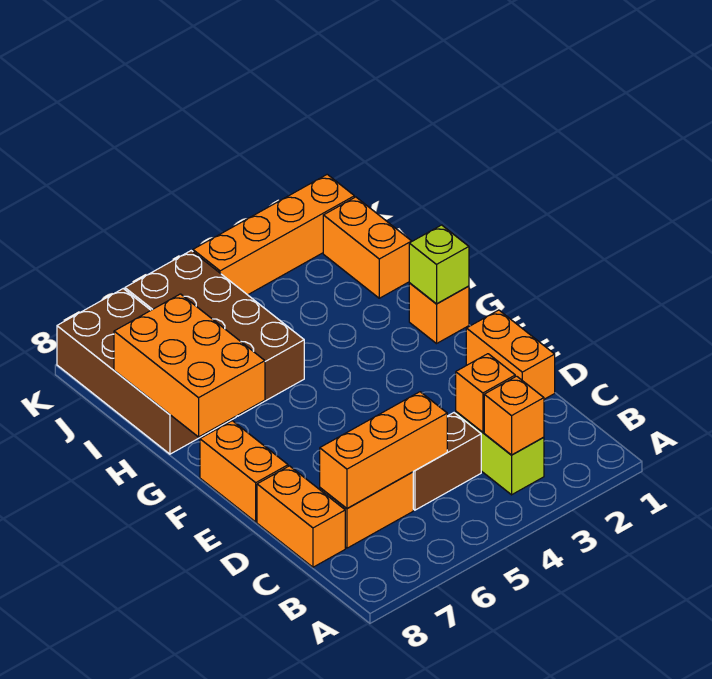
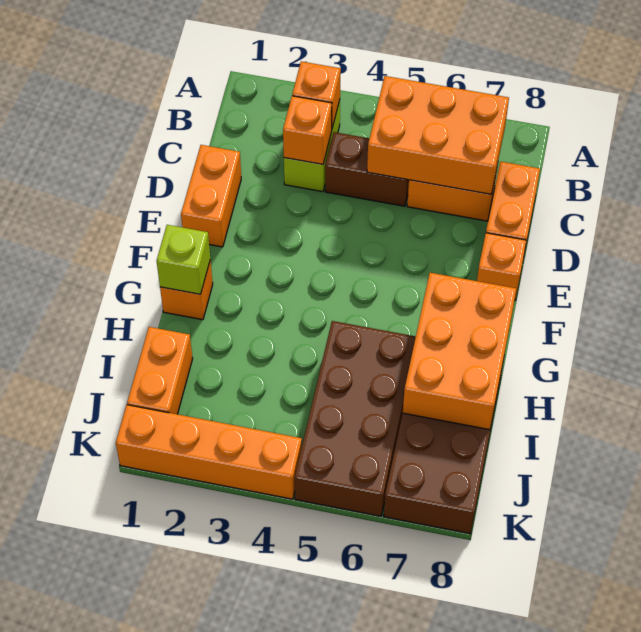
orange brick C5:C7 level 2 -> orange brick B5:C7 level 2
orange brick E8:F8 level 1 -> orange brick E8 level 1

